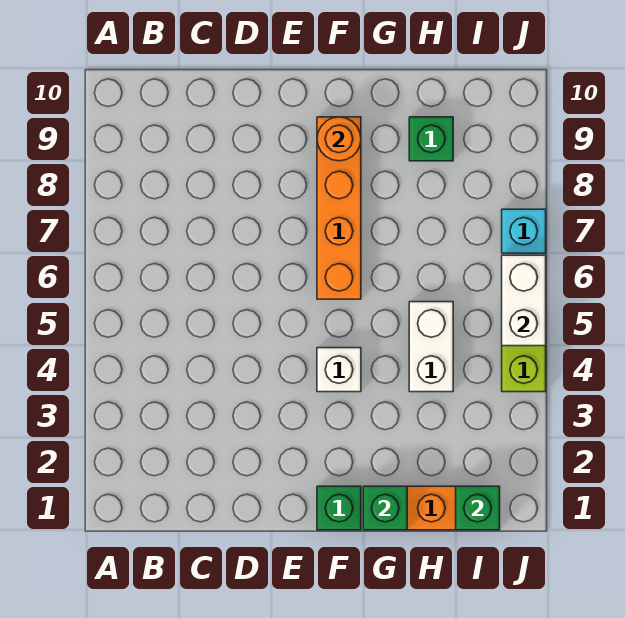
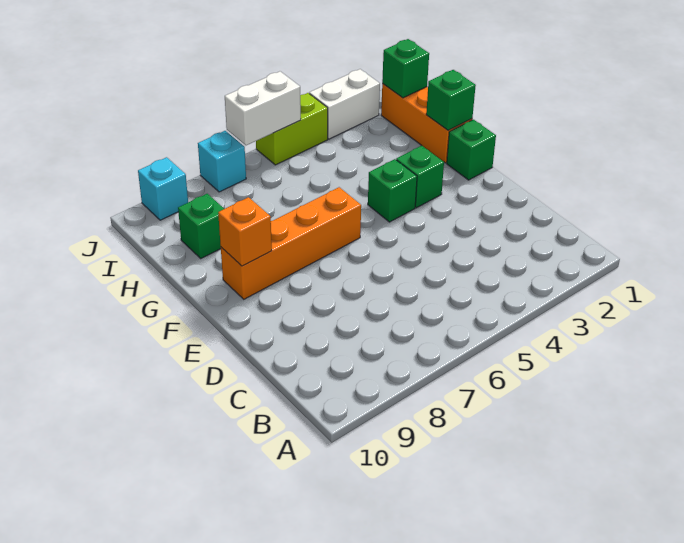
none -> green brick F3 level 1
white brick F4 level 1 -> green brick F4 level 1
orange round brick F9 level 2 -> orange brick F9 level 2
white brick H4:H5 level 1 -> white brick J2:J3 level 1
none -> cyan brick J9 level 1

